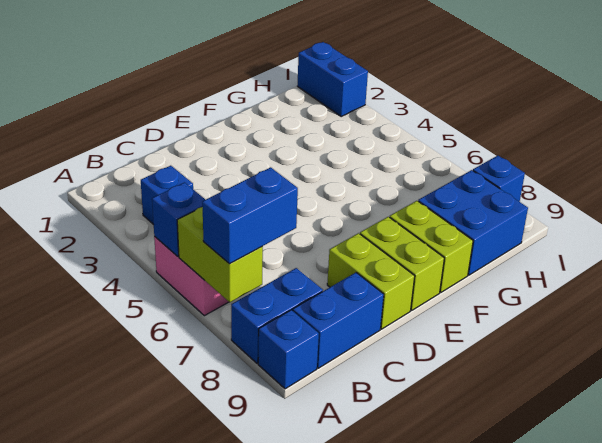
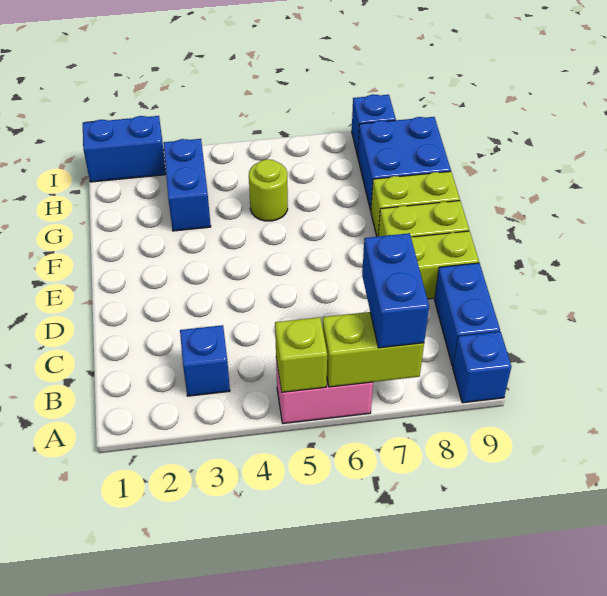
blue brick A5 level 2 -> lime brick A5 level 2
blue brick A8:B8 level 1 -> blue brick G3:H3 level 1
none -> lime round brick G5 level 1

